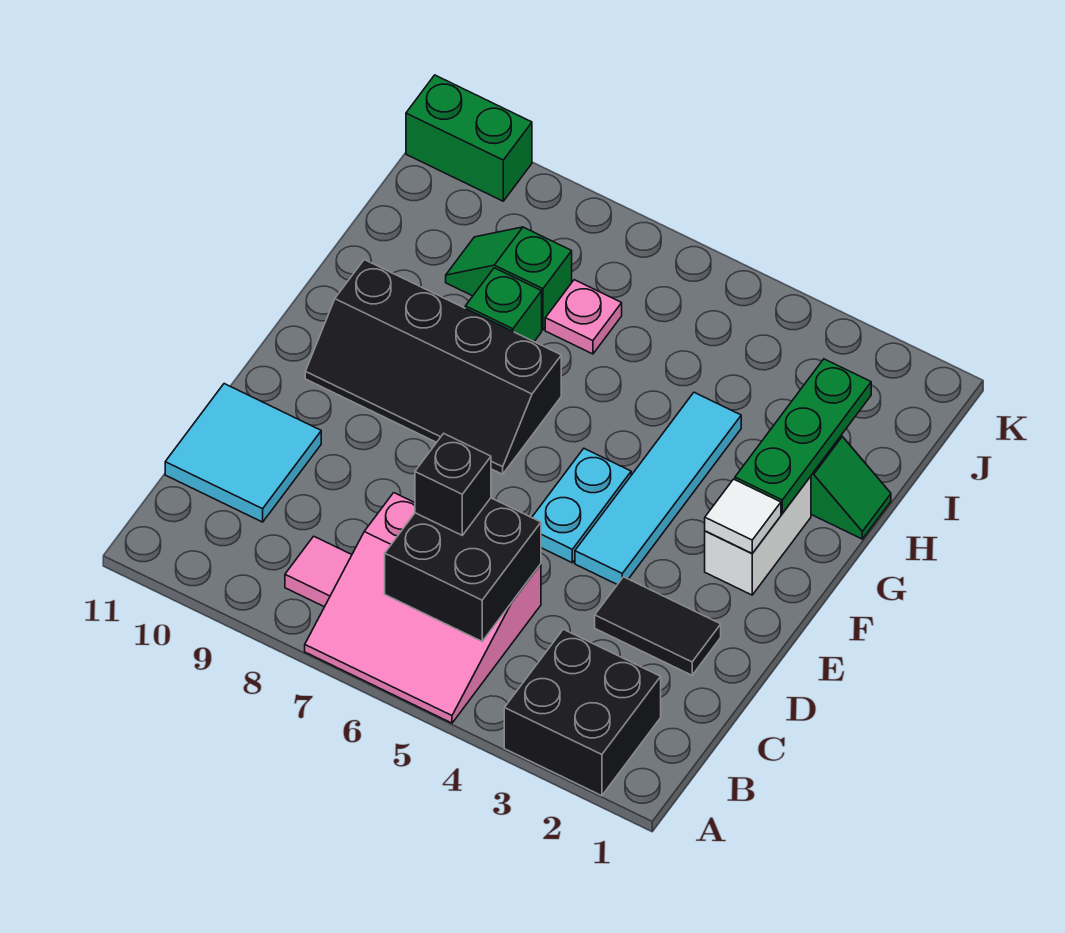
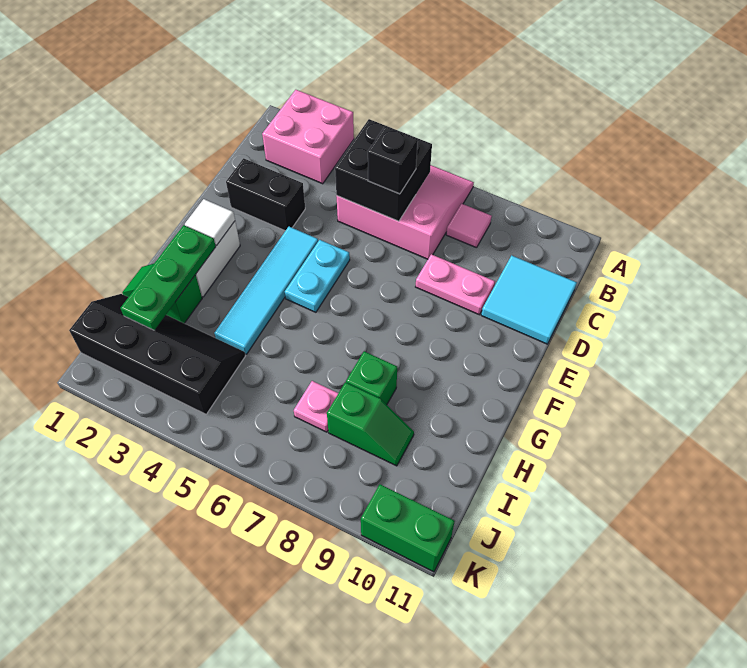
black brick A2:B3 level 1 -> pink brick A2:B3 level 1
black tile D2:D3 level 1 -> black brick D2:D3 level 1
none -> pink plate D8:D9 level 1
black slope F7:G10 level 1 top G -> black slope I1:J4 level 1 top J

